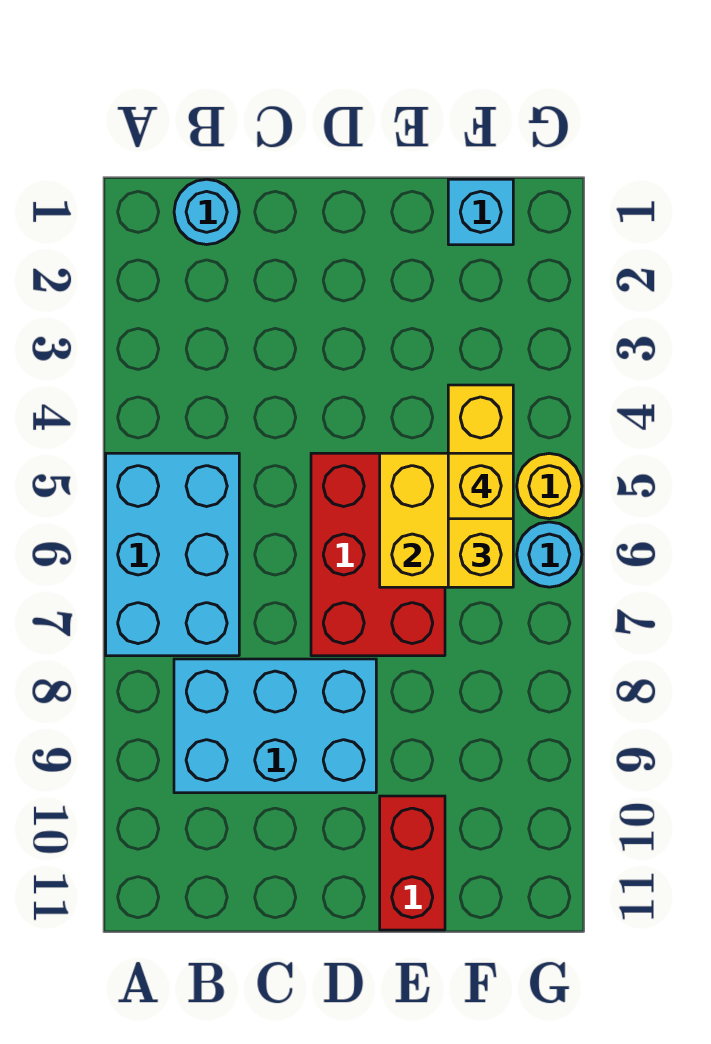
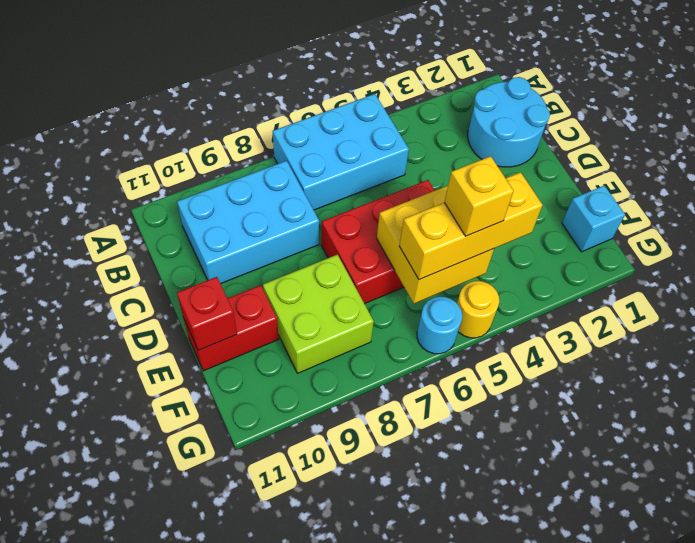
cyan round brick B1 level 1 -> cyan round brick B1:C2 level 1
cyan brick B8:D9 level 1 -> cyan brick B8:C10 level 1
none -> lime brick E8:F9 level 1
none -> red brick E11 level 2

